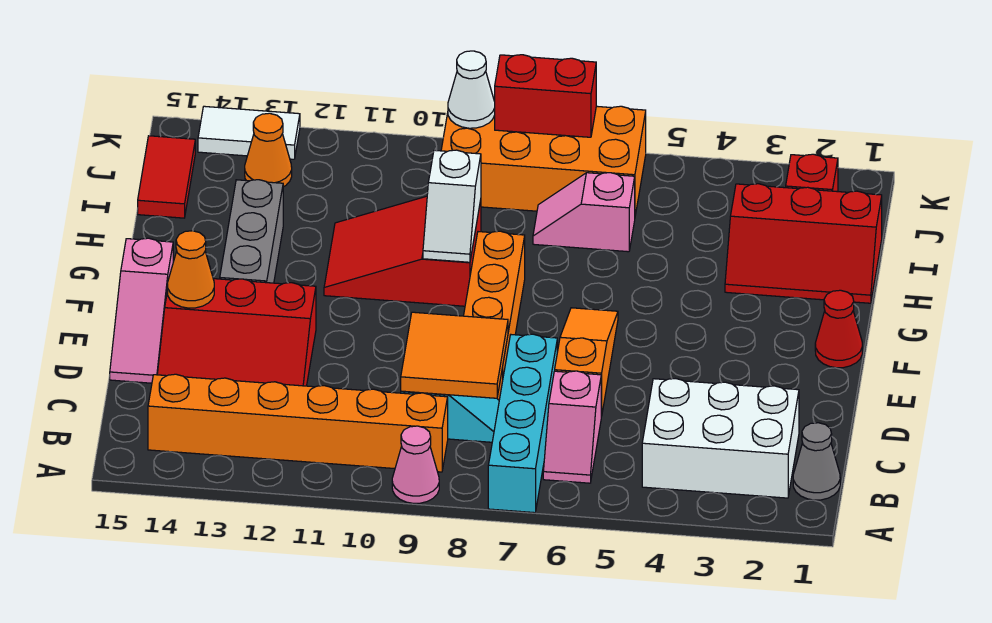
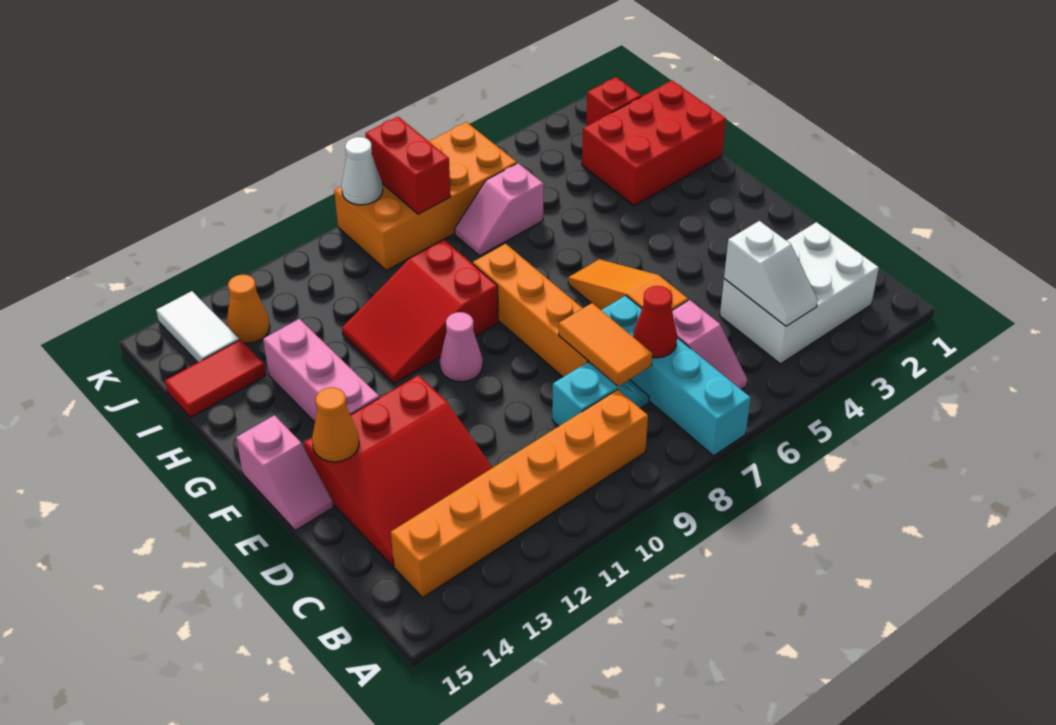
pink cone A9 level 1 -> pink cone F10 level 1
grey cone B1 level 1 -> none
orange tile C8:D9 level 2 -> orange tile C8:D8 level 2
pink slope D15:F15 level 1 top F -> pink slope E15:F15 level 1 top F
red cone F1 level 1 -> red cone C7 level 2
grey brick F13:H13 level 1 -> pink brick F13:H13 level 1
white slope G9:H9 level 2 top H -> white slope B4:C4 level 2 top C
red slope H1:I3 level 1 top I -> red brick H1:I3 level 1
red tile I15:J15 level 1 -> red tile I14:I15 level 1
red brick K7:K8 level 2 -> red brick J8:K8 level 2
white tile K13:K14 level 1 -> white tile J14:K14 level 1

